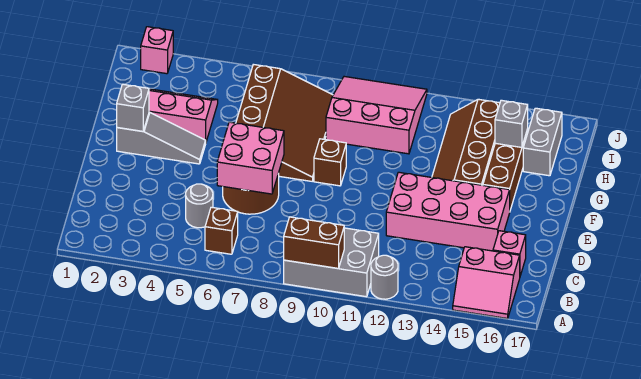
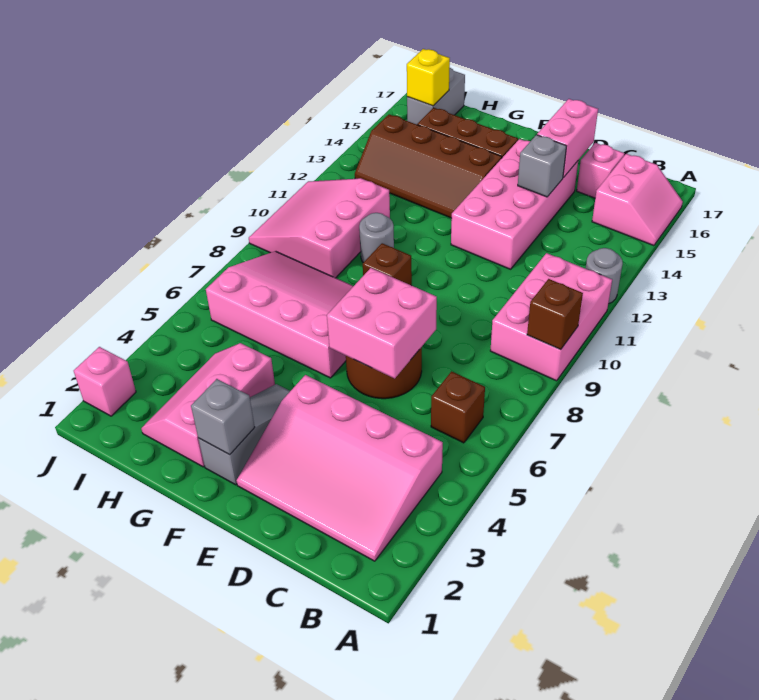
grey brick A9:B11 level 1 -> pink brick A9:B11 level 1
brown brick A9:A10 level 2 -> brown brick A9 level 2
none -> pink slope B2:E4 level 1 top 4
grey round brick C5 level 1 -> grey round brick G10 level 1
none -> pink brick D15:D16 level 2
brown slope F6:I8 level 1 top 6 -> pink slope F6:I8 level 1 top 6
grey brick H15 level 2 -> grey brick D14 level 2
grey brick H16:I16 level 1 -> grey brick I16:I17 level 1
none -> yellow brick I16 level 2

